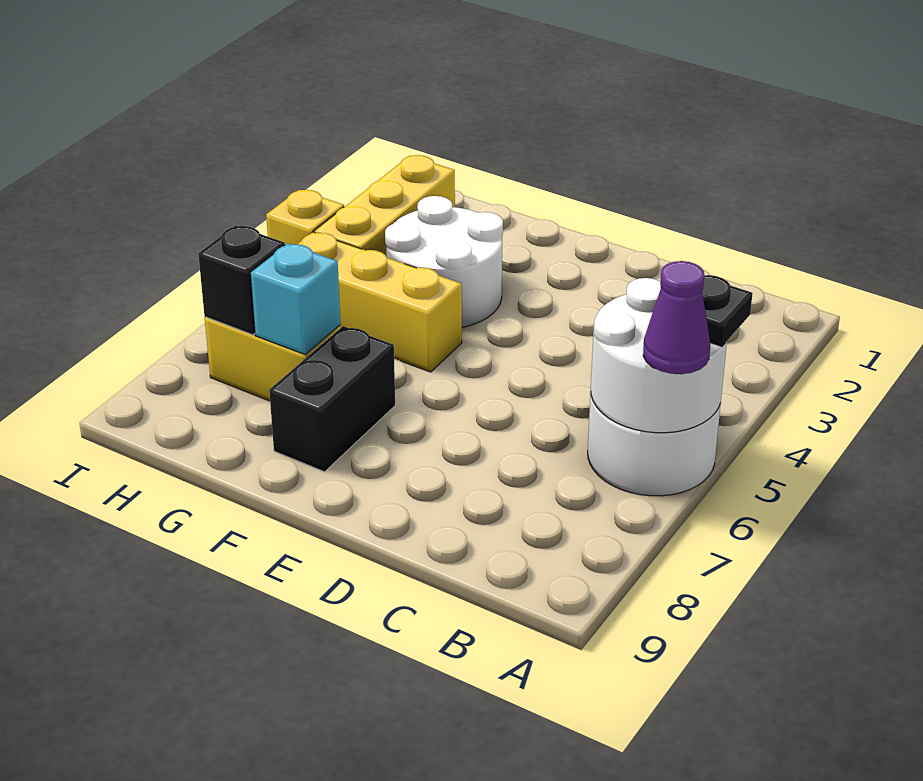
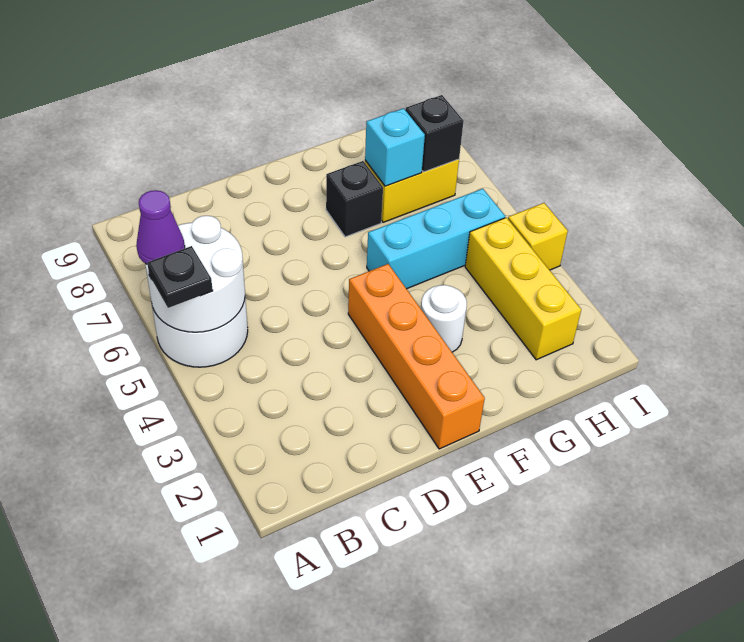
none -> orange brick E1:E4 level 1
white round brick F3:G4 level 1 -> white round brick F3 level 1
yellow brick F5:H5 level 1 -> cyan brick F5:H5 level 1
black brick F7:F8 level 1 -> black brick F7 level 1

